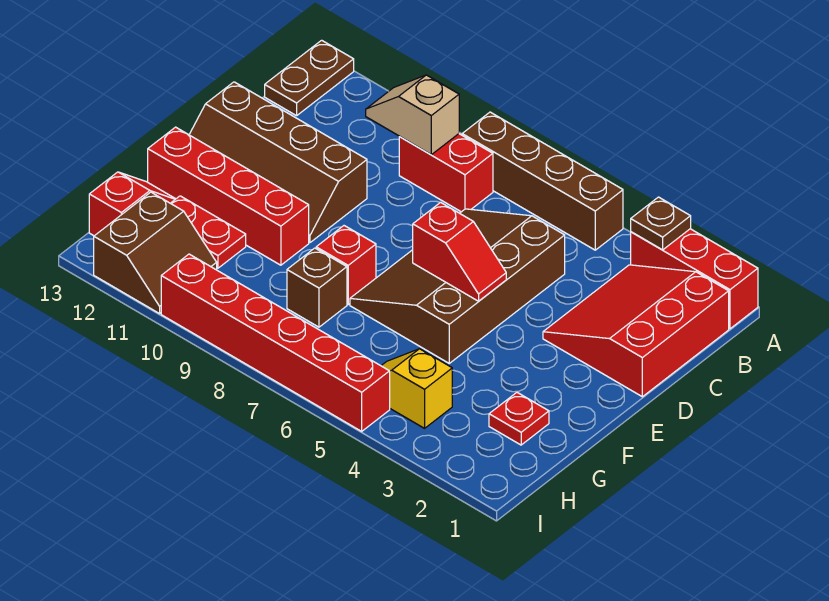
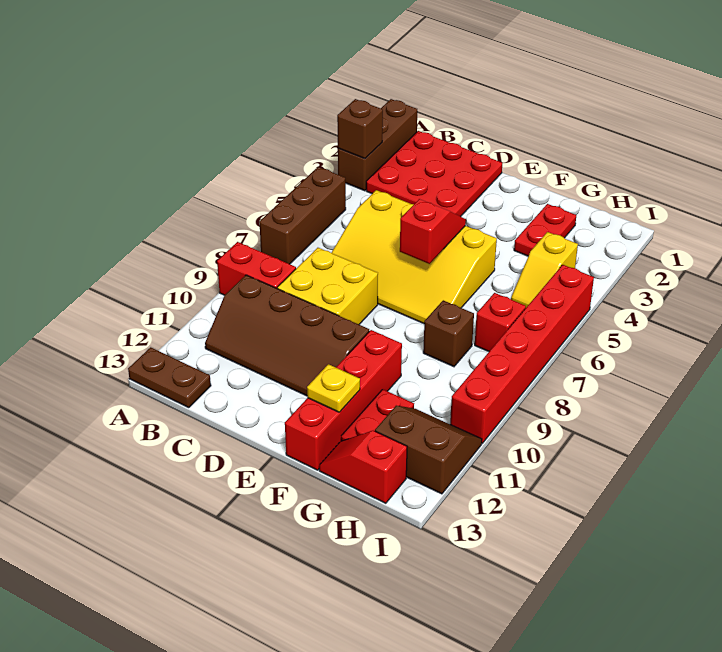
red brick A1:A3 level 1 -> brown brick A1:A3 level 1
brown plate A3 level 2 -> brown brick A3 level 2
brown brick A5:A8 level 1 -> brown brick A5:A7 level 1
red slope B1:D3 level 1 top 1 -> red plate B1:D3 level 1
red brick B8:B9 level 1 -> red brick A9:B9 level 1
tan slope B9:B10 level 2 top 9 -> none
brown slope C5:F7 level 1 top 5 -> yellow slope C5:F7 level 1 top 5
none -> yellow brick C8:D9 level 1
brown slope D10:E13 level 1 top D -> brown slope B10:E11 level 1 top 10
red brick F8 level 1 -> red brick H7 level 1
none -> yellow plate F12 level 2
red plate G2 level 1 -> red plate G2:G3 level 1

